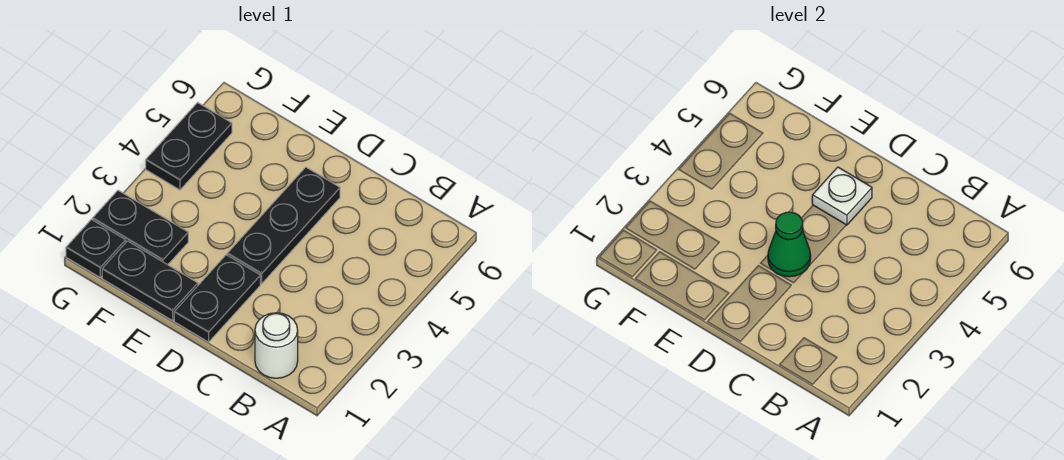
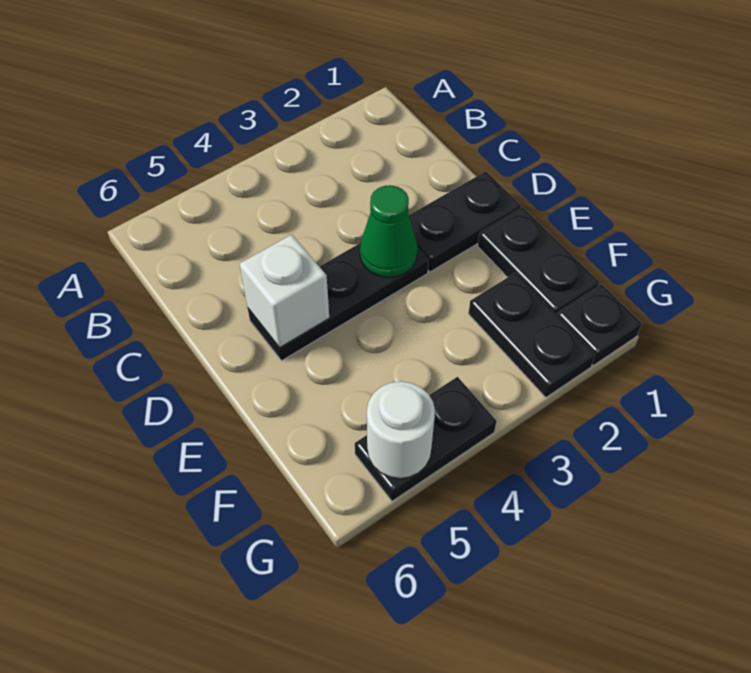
white round brick B1 level 1 -> white round brick G5 level 2
white plate D5 level 2 -> white brick D5 level 2

